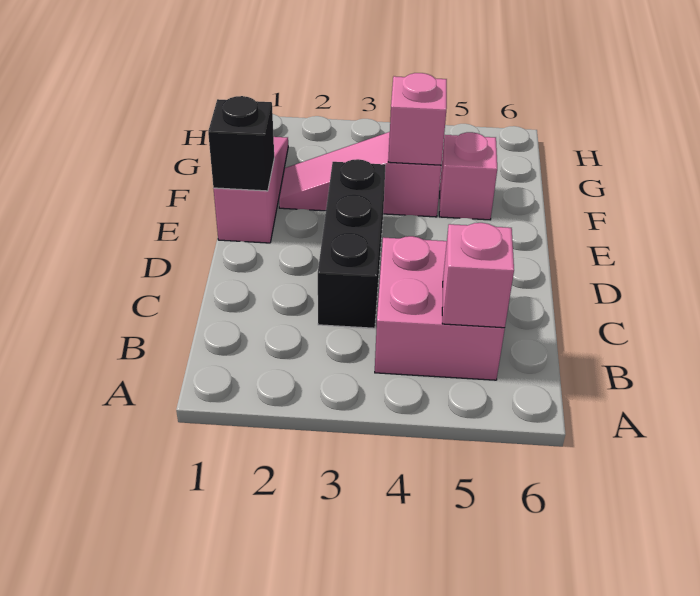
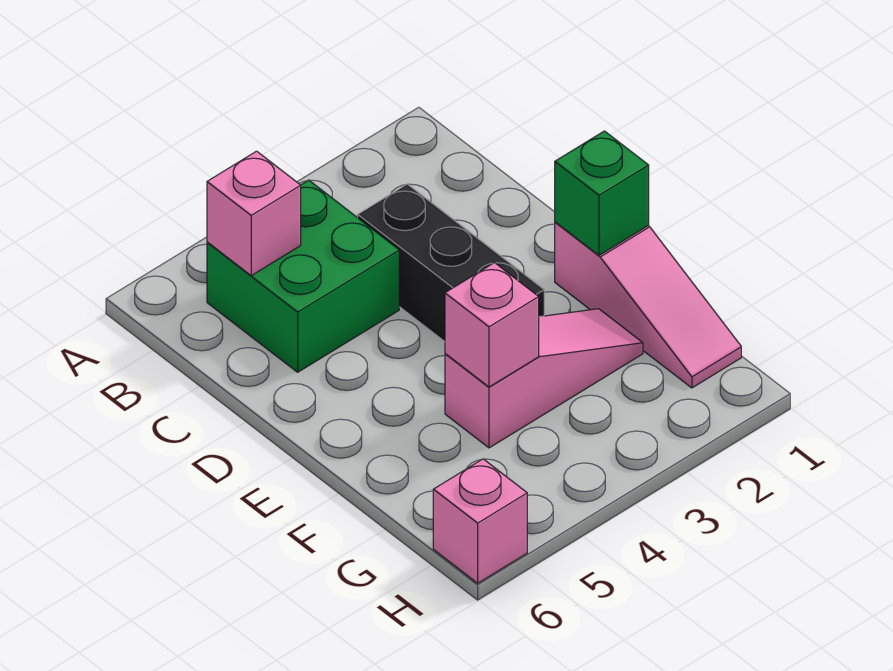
pink brick B4:C5 level 1 -> green brick B4:C5 level 1
black brick E1 level 2 -> green brick E1 level 2
pink brick F5 level 1 -> pink brick H6 level 1

